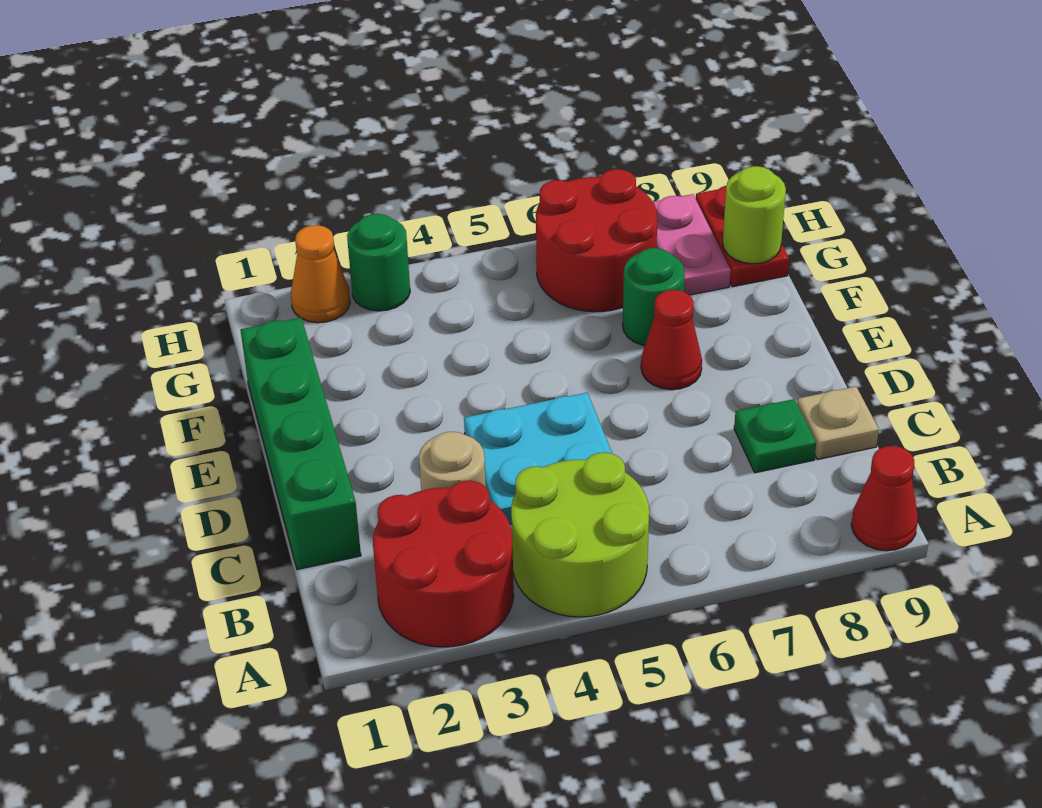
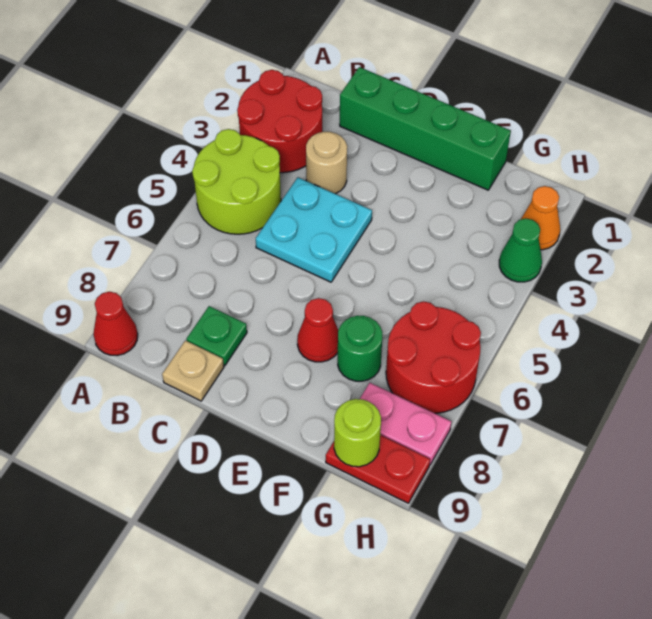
green round brick H3 level 1 -> green cone H3 level 1

